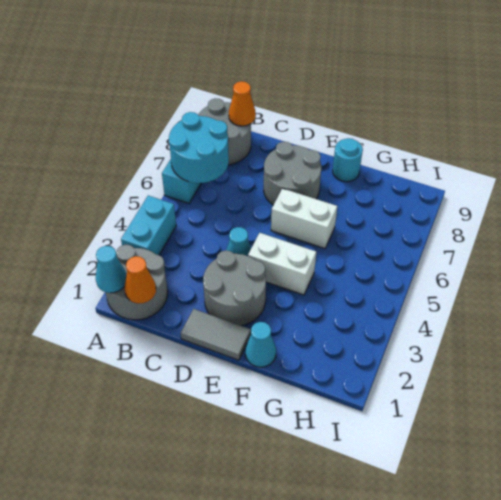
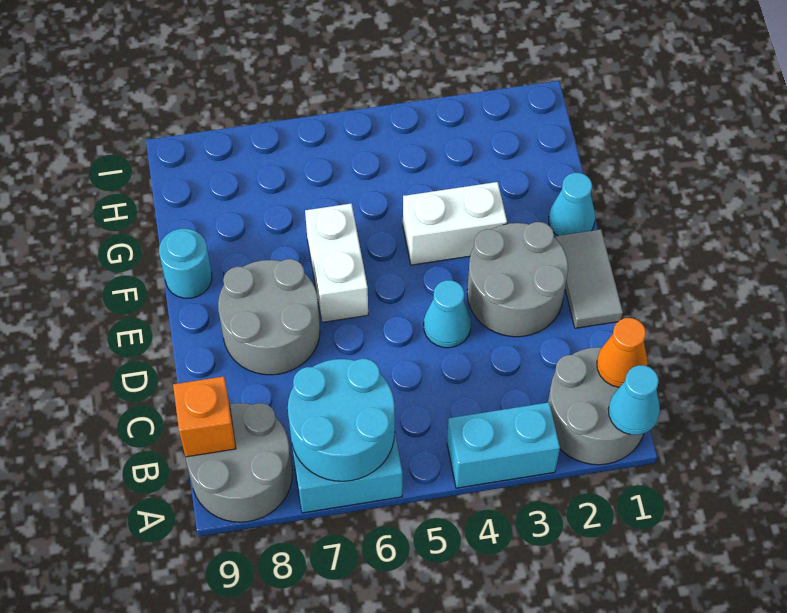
orange cone B9 level 2 -> orange brick B9 level 2
white brick E4:F4 level 1 -> white brick F3:F4 level 1

